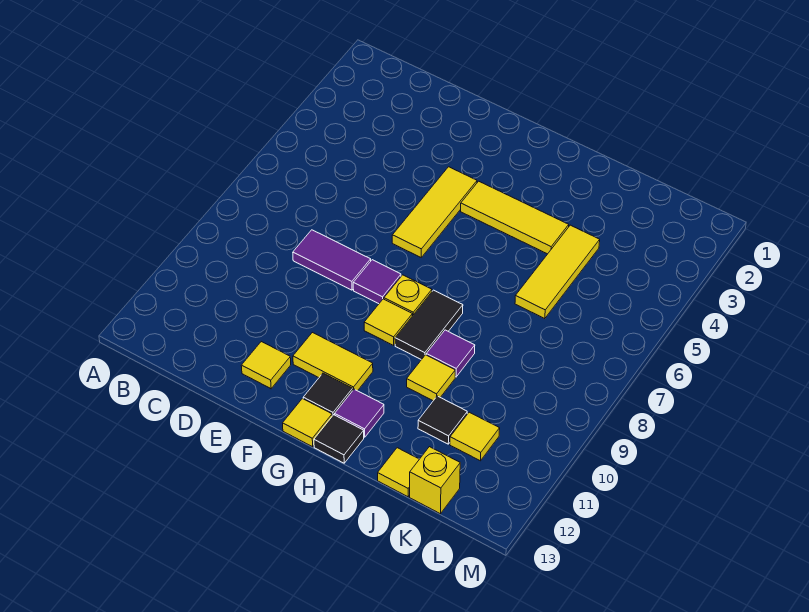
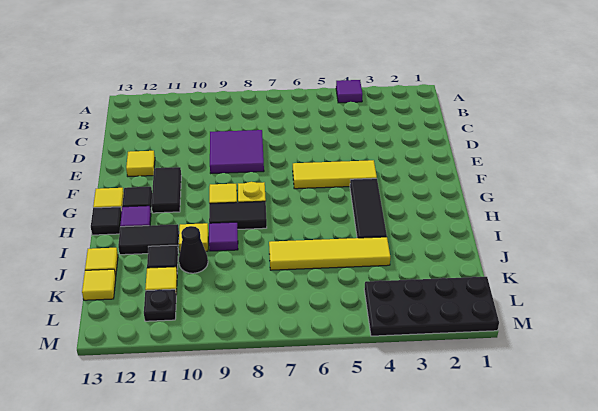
purple tile D8:E8 level 1 -> purple tile D8:E9 level 1
purple tile F8 level 1 -> purple tile A4 level 1
yellow tile F11:G11 level 1 -> black tile F11:G11 level 1
yellow tile G4:I4 level 1 -> black tile G4:I4 level 1
none -> black tile I11:I12 level 1
yellow tile J4:J6 level 1 -> yellow tile J4:J7 level 1
none -> black cone J10 level 1
yellow brick K13 level 1 -> yellow tile K13 level 1
none -> black plate L1:M4 level 1
none -> black plate L11 level 1

